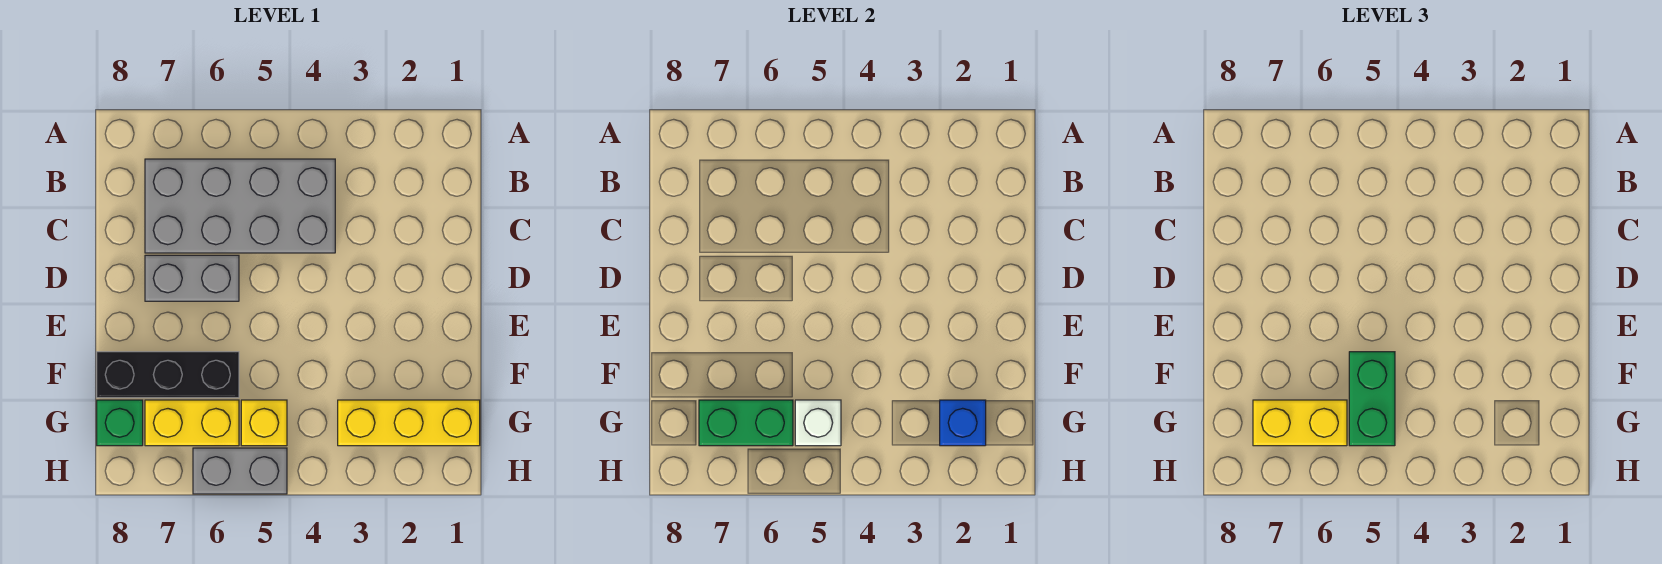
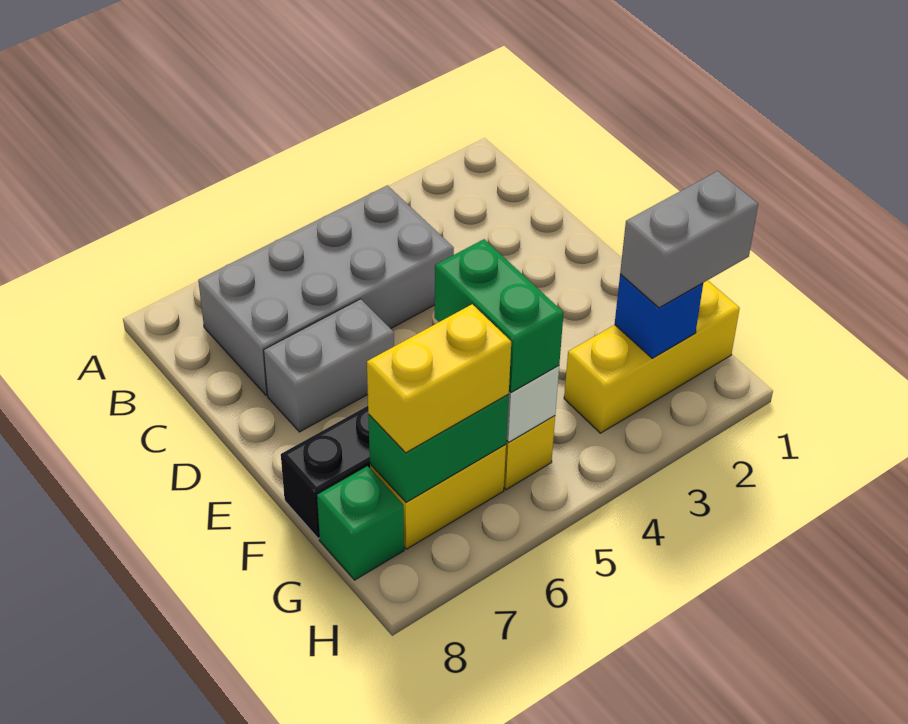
grey brick H5:H6 level 1 -> grey brick G1:G2 level 3

